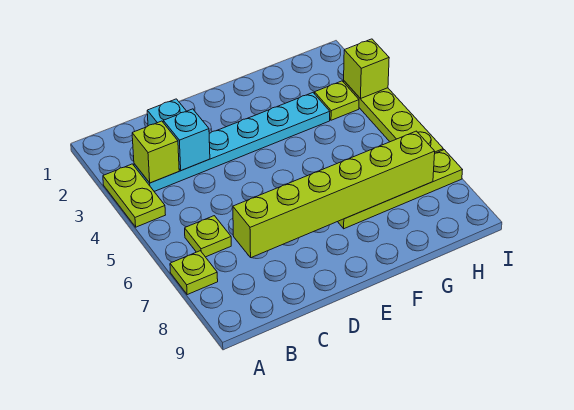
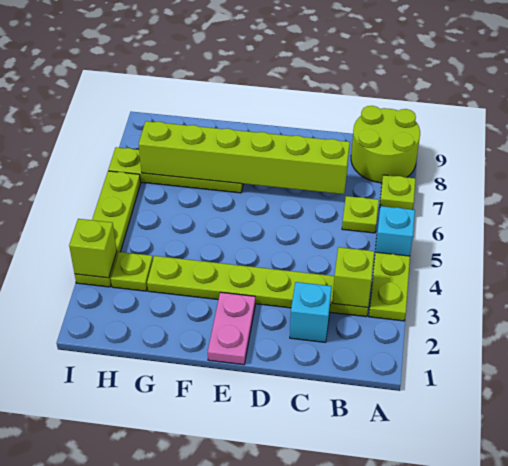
none -> lime round brick A8:B9 level 1
cyan plate B3:G3 level 1 -> lime plate B3:G3 level 1
cyan brick C3 level 2 -> cyan brick A5 level 1
none -> pink plate E1:E2 level 1

